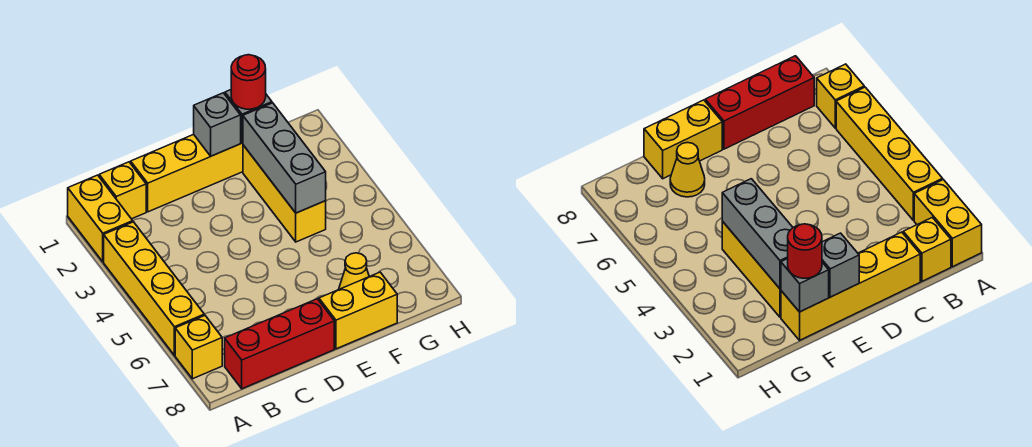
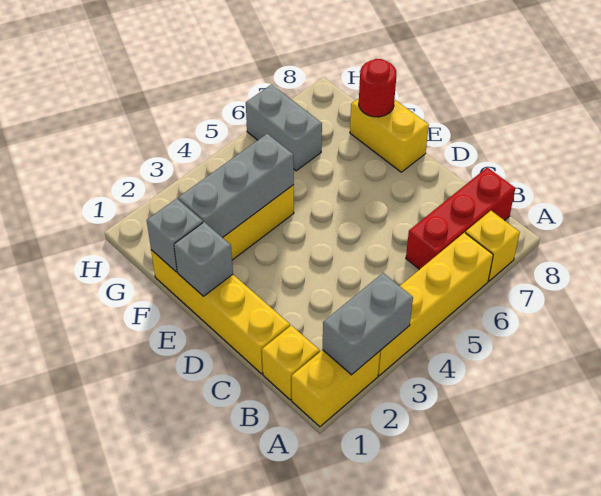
none -> grey brick A2:A3 level 2
red brick B8:D8 level 1 -> red brick B6:B8 level 1
red round brick F1 level 3 -> red round brick F8 level 2
yellow cone F7 level 1 -> none
none -> grey brick G6:H6 level 1

